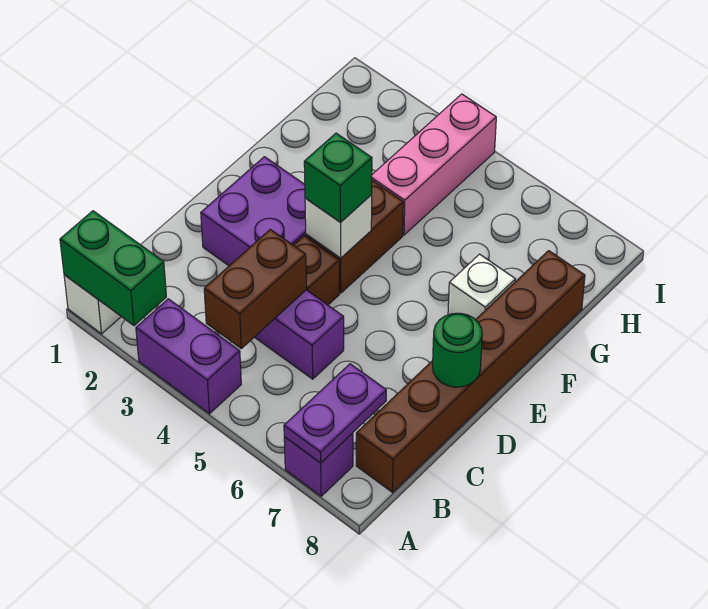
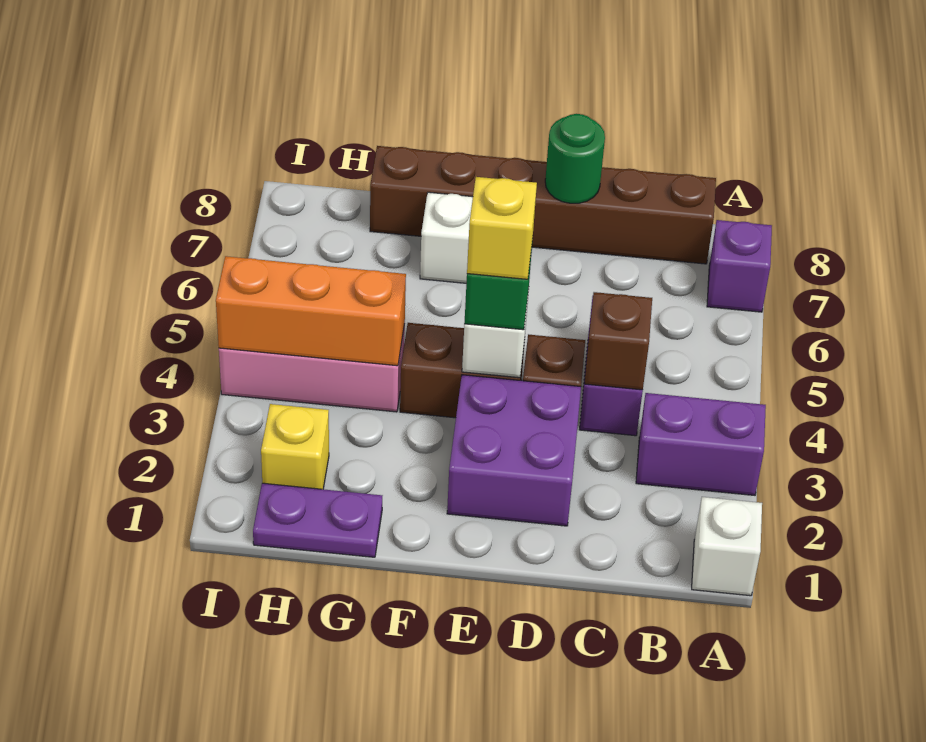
green brick A1:A2 level 2 -> none
purple brick A3:A4 level 1 -> purple brick A3:B3 level 1
purple plate A7:B7 level 2 -> purple plate G1:H1 level 1
brown brick B4:C4 level 2 -> brown brick C4 level 2
none -> yellow brick E4 level 4
none -> orange brick G4:I4 level 2
none -> yellow brick H2 level 1

